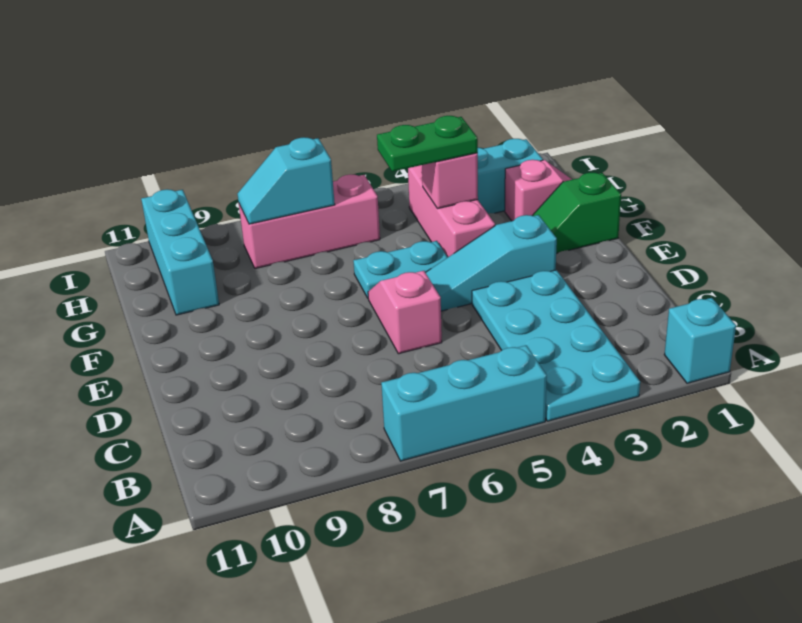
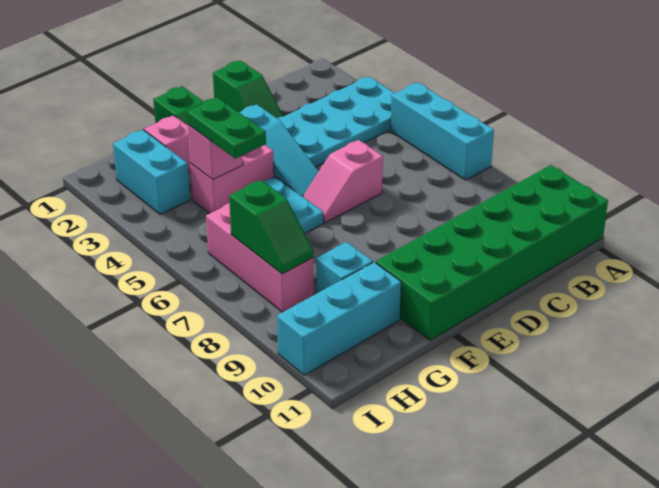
cyan brick A1 level 1 -> cyan brick G9 level 1
none -> green brick A10:F11 level 1
none -> green slope D1:D2 level 1 top 1
pink brick F4:H4 level 1 -> pink brick F4:G4 level 1
cyan slope H7:H8 level 2 top 7 -> green slope H7:H8 level 2 top 7

